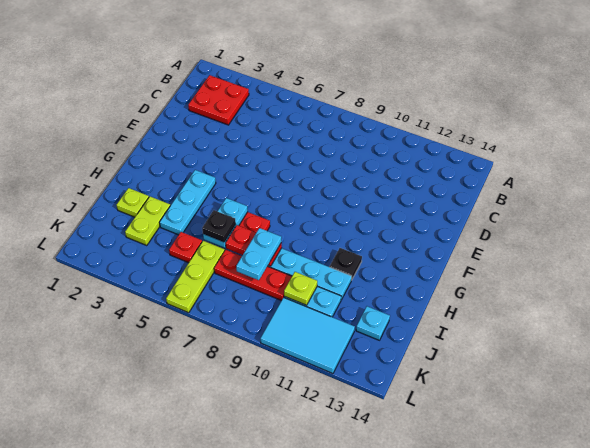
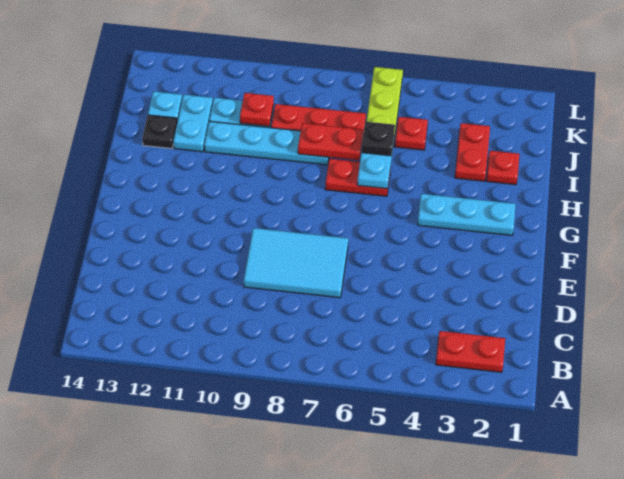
red plate B2:C3 level 1 -> red plate B2:B3 level 1
cyan plate G4:I4 level 1 -> cyan plate G2:G4 level 1
black plate H11 level 1 -> black plate I13 level 1
lime plate I2 level 1 -> red plate I2 level 1
lime plate I3:J3 level 1 -> red plate I3:J3 level 1
cyan plate I8:J8 level 3 -> cyan plate I12:J12 level 1
lime plate J10 level 2 -> red plate J10 level 2
cyan tile K10:L12 level 1 -> cyan tile D7:E9 level 1

